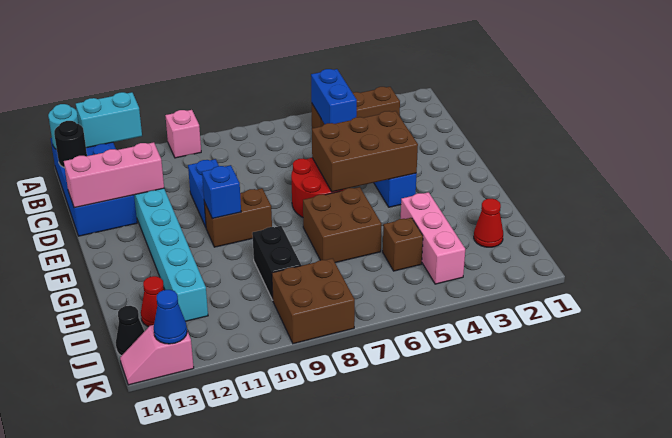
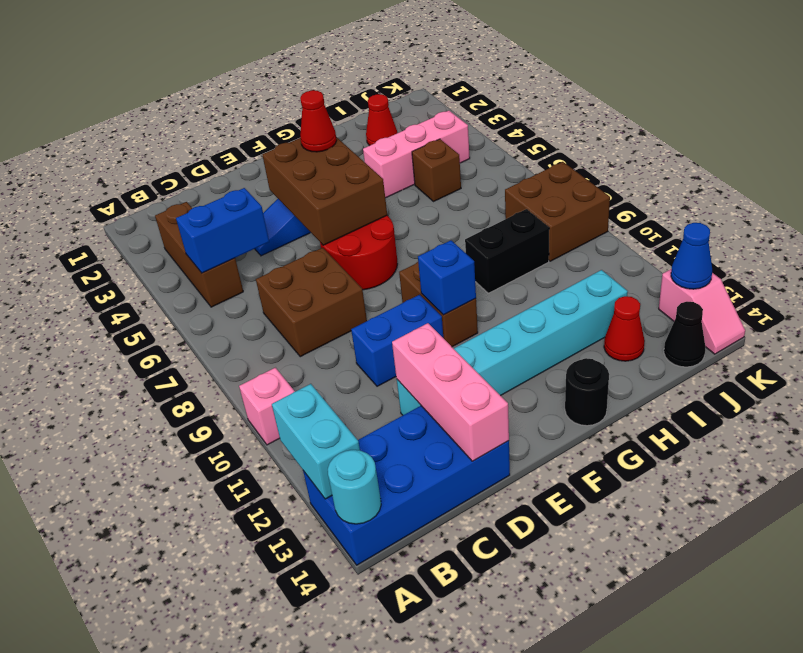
black round brick B14 level 2 -> black round brick G14 level 1
none -> red cone F4 level 3
brown brick G6:H7 level 1 -> brown brick C7:D8 level 1

